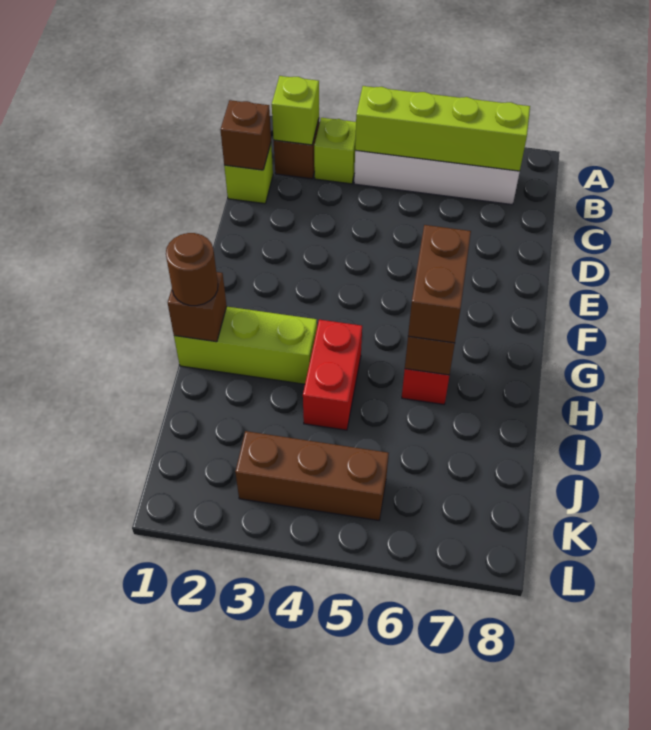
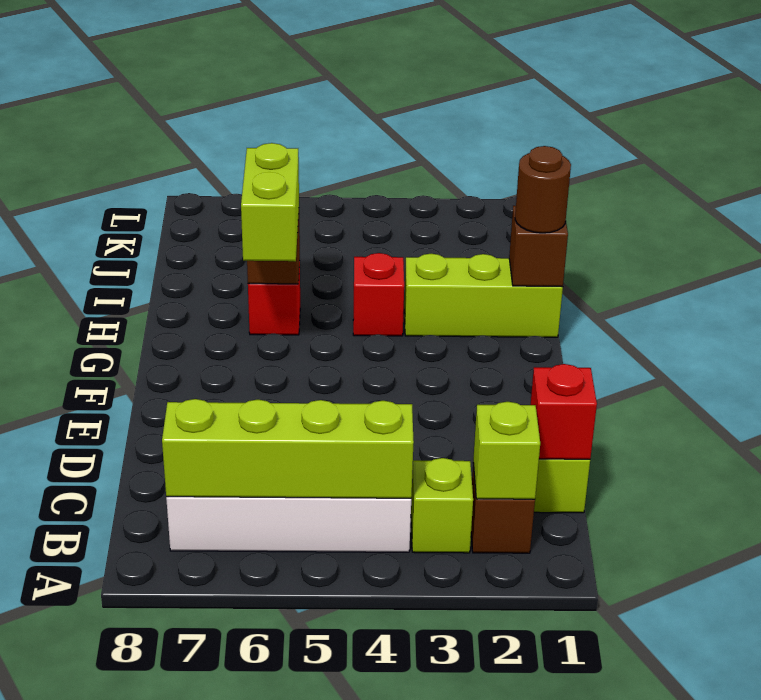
brown brick C1 level 2 -> red brick C1 level 2
brown brick G6:H6 level 3 -> lime brick G6:H6 level 3
red brick H4:I4 level 1 -> red brick H4 level 1
brown brick K3:K5 level 1 -> none

